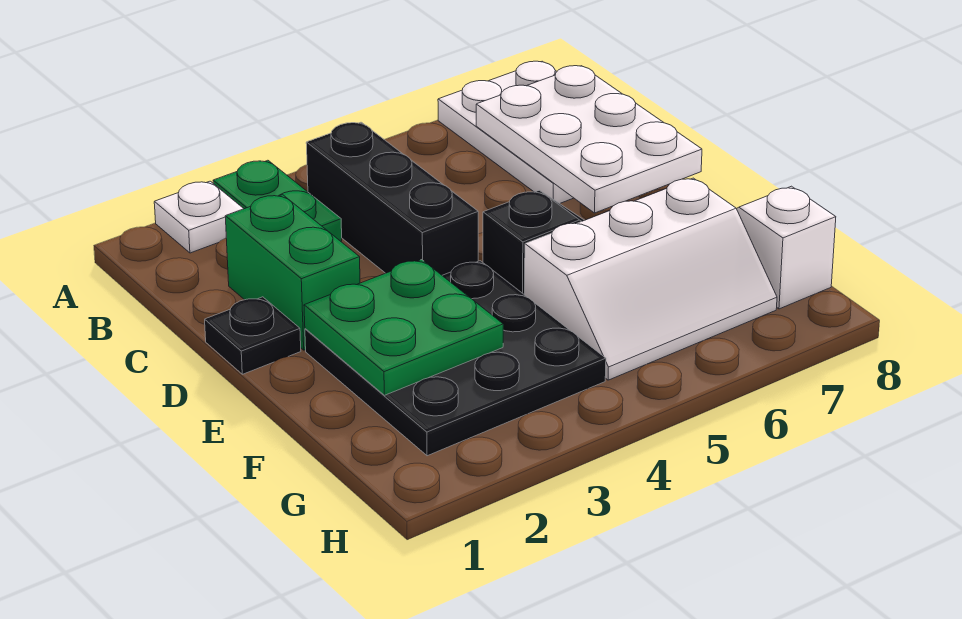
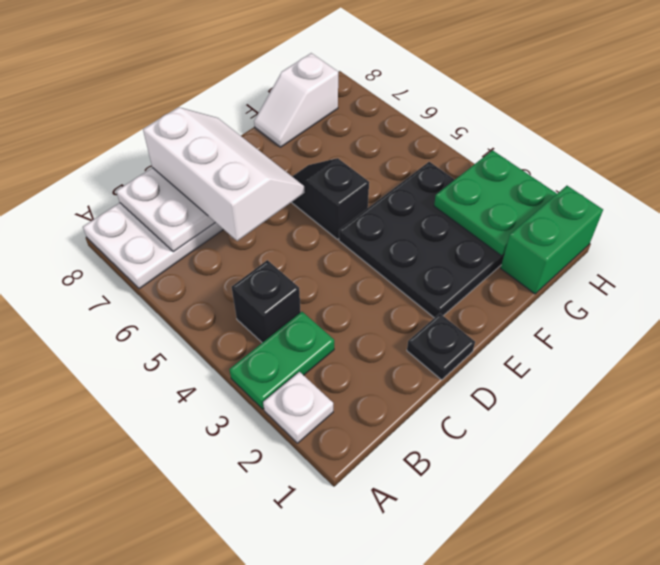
black brick B4:D4 level 1 -> black brick B4 level 1
green brick C2:D2 level 1 -> green brick G1:H1 level 1
green plate E2:F3 level 2 -> green plate G2:H3 level 2
white slope F5:G7 level 1 top F -> white slope C6:D8 level 3 top C

